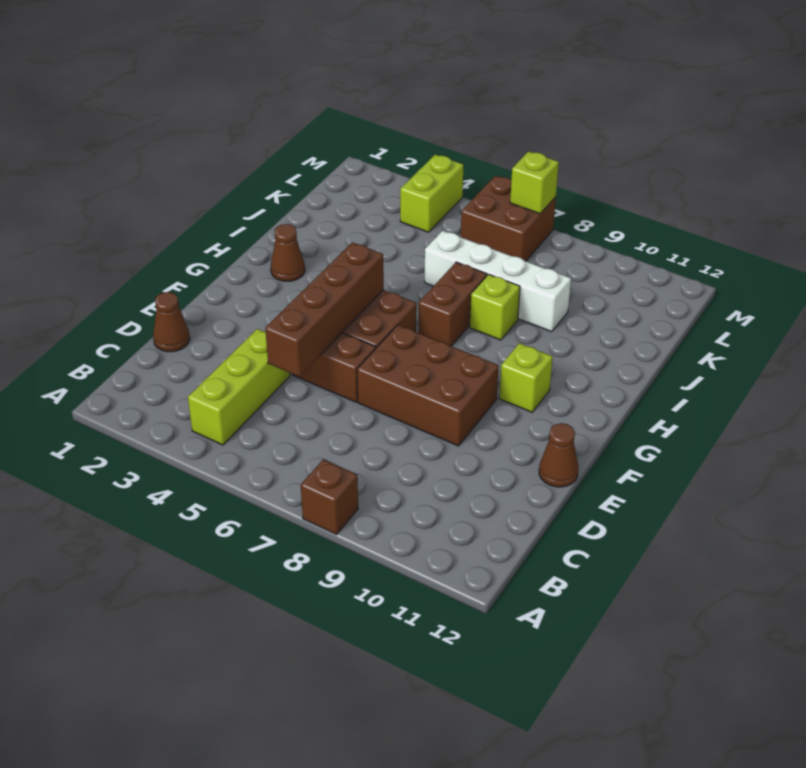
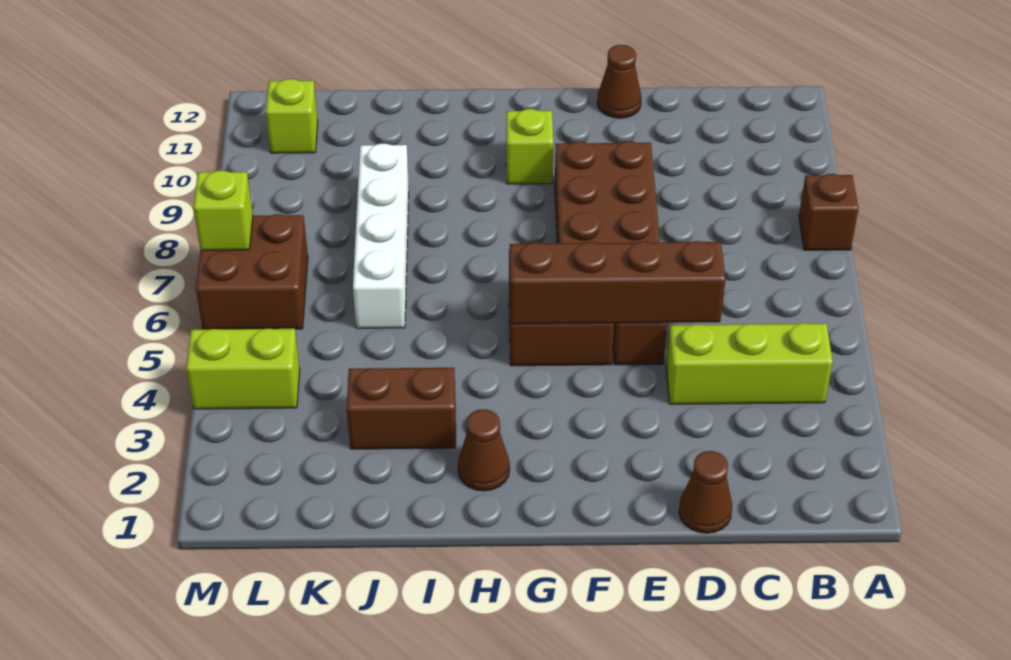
brown brick H7:I7 level 1 -> brown brick I3:J3 level 1
lime brick I8 level 1 -> lime brick L11 level 1

